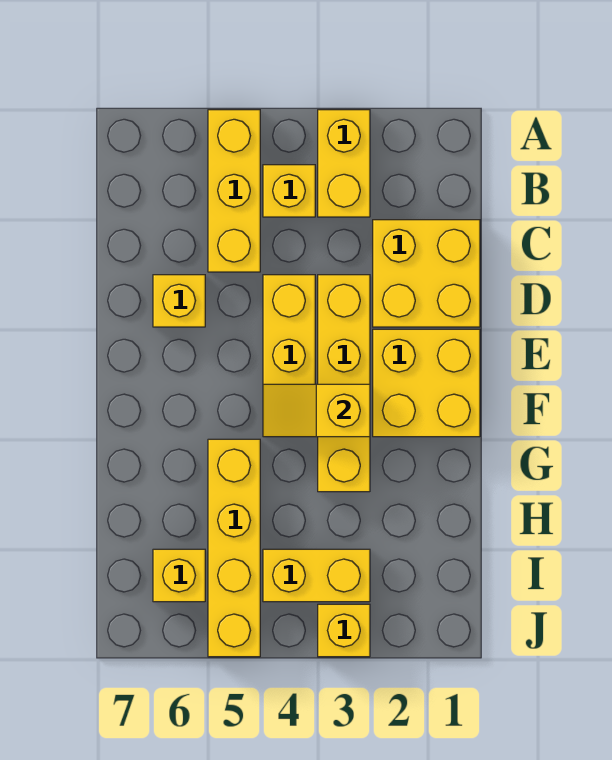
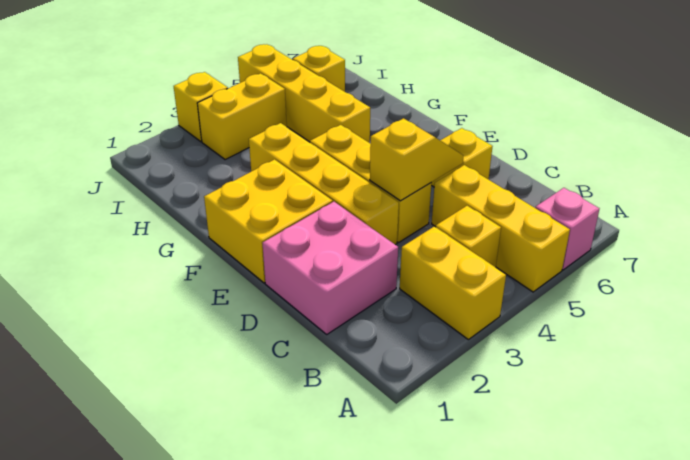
none -> pink brick A6 level 1
yellow brick C1:D2 level 1 -> pink brick C1:D2 level 1
yellow slope F3:F4 level 2 top 3 -> yellow slope D4:D5 level 2 top 4

